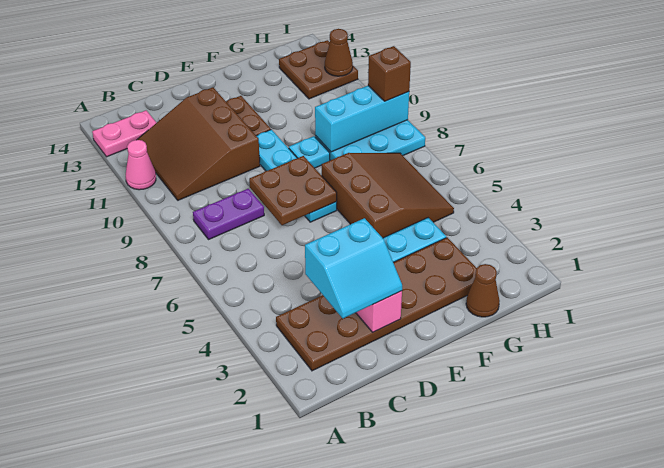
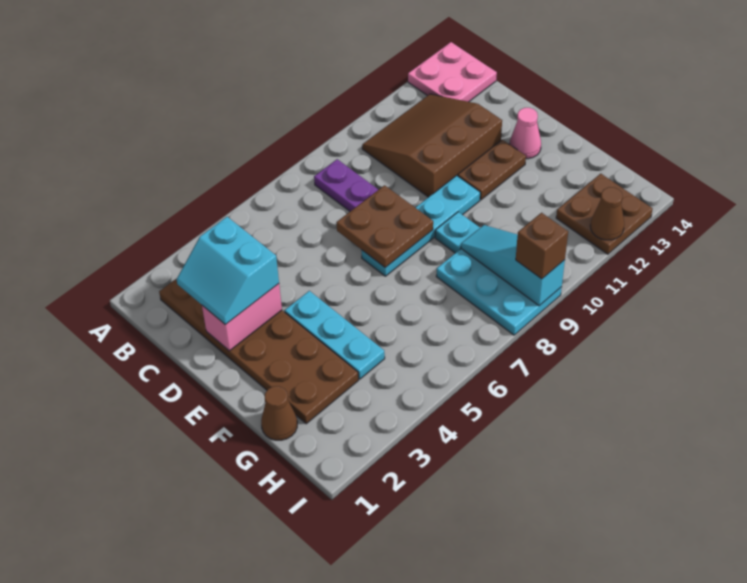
pink cone A11 level 1 -> pink cone E13 level 1
pink plate A13:B13 level 1 -> pink plate A13:B14 level 1
brown slope F5:H7 level 1 top F -> none
cyan brick G9:I9 level 2 -> cyan slope G9:I9 level 2 top I

